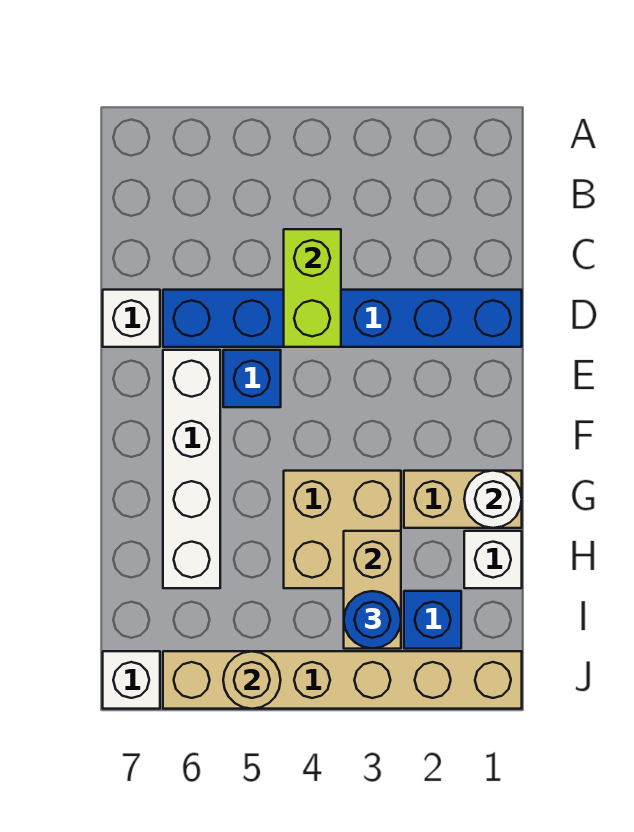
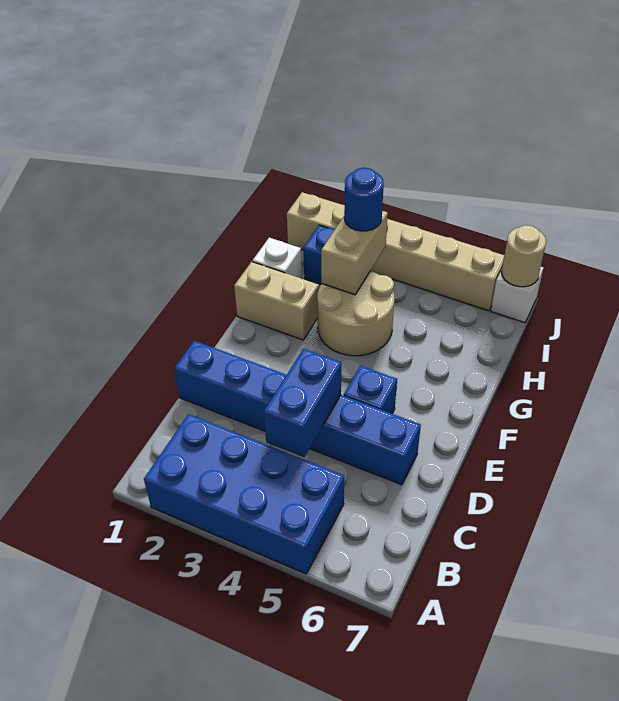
none -> blue brick A2:B5 level 1
lime brick C4:D4 level 2 -> blue brick C4:D4 level 2
white brick D7 level 1 -> none
white brick E6:H6 level 1 -> none
white round brick G1 level 2 -> none
tan brick G3:H4 level 1 -> tan round brick G3:H4 level 1
tan round brick J5 level 2 -> tan round brick J7 level 2

